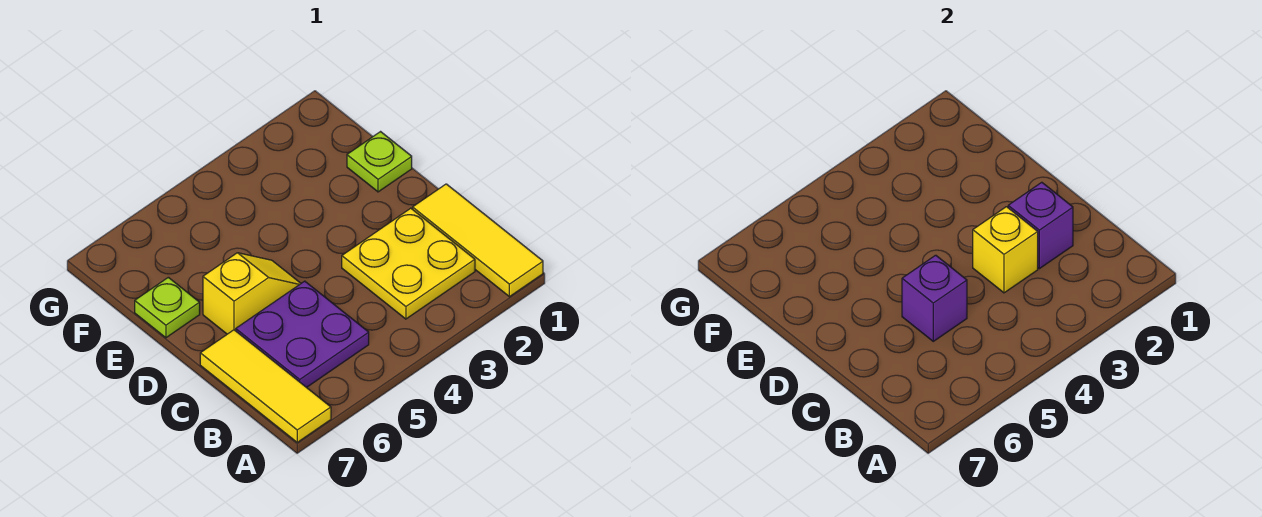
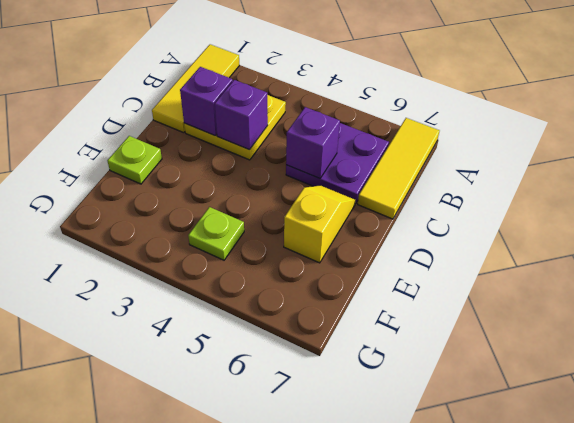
yellow brick C3 level 2 -> purple brick C3 level 2
yellow slope D5:D6 level 1 top 6 -> yellow slope D6:E6 level 1 top E
lime plate E7 level 1 -> lime plate F4 level 1

